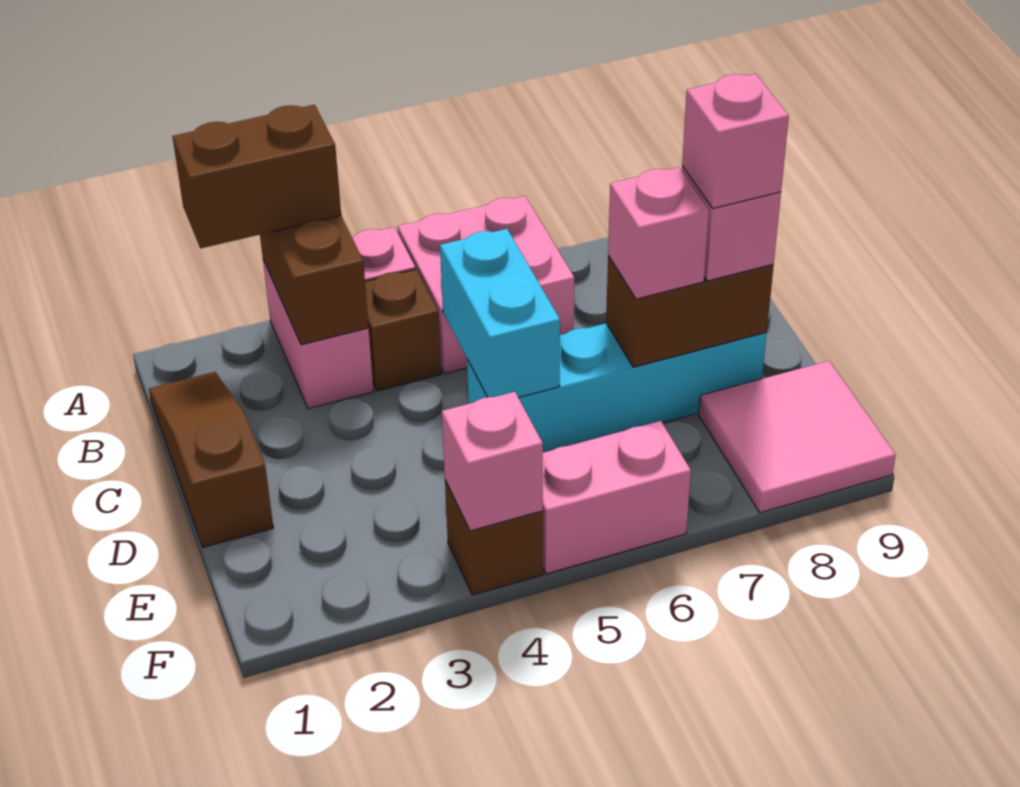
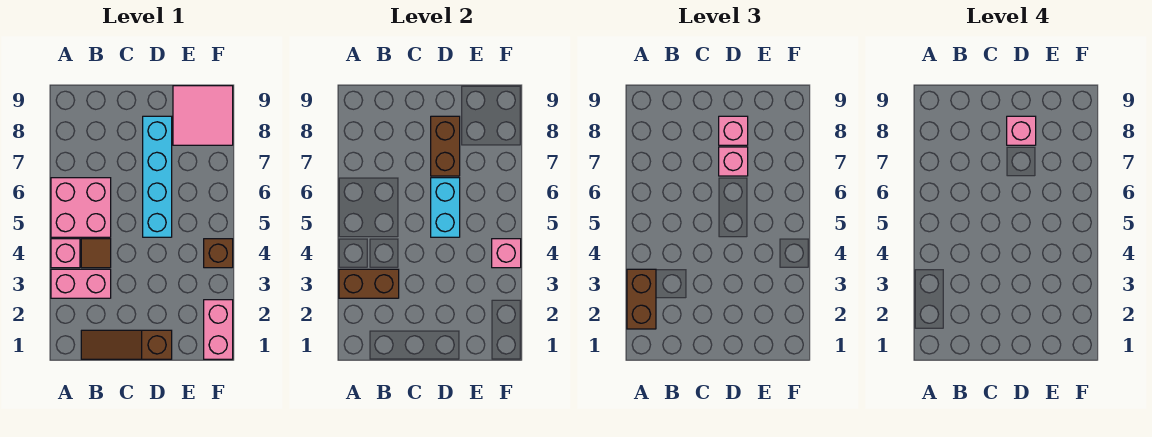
brown brick B4 level 1 -> brown tile B4 level 1
cyan brick C5:D5 level 2 -> cyan brick D5:D6 level 2
pink brick F5:F6 level 1 -> pink brick F1:F2 level 1

